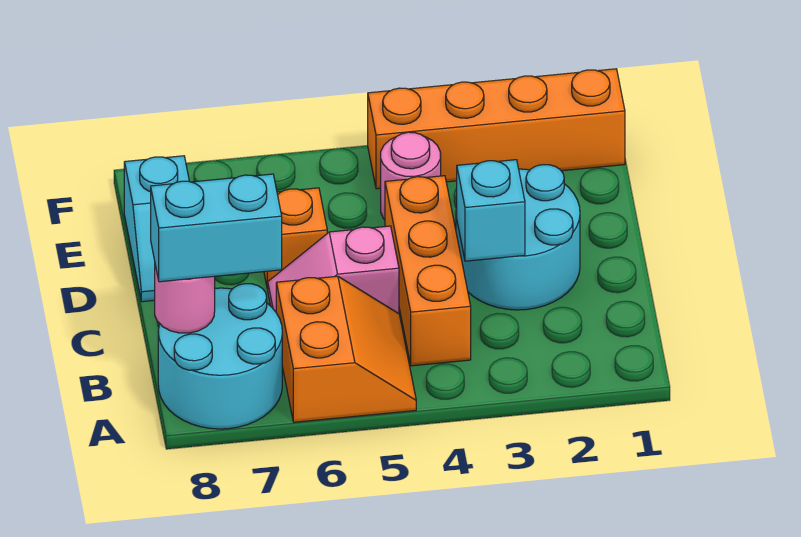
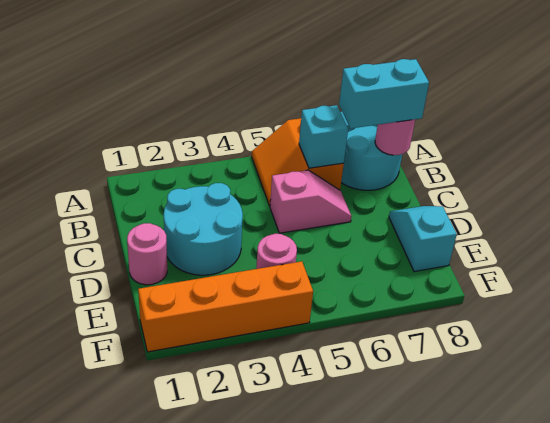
orange brick B4:D4 level 1 -> none
cyan brick C3 level 2 -> cyan brick B6 level 2
none -> pink round brick D1 level 1
orange brick D6 level 1 -> none

